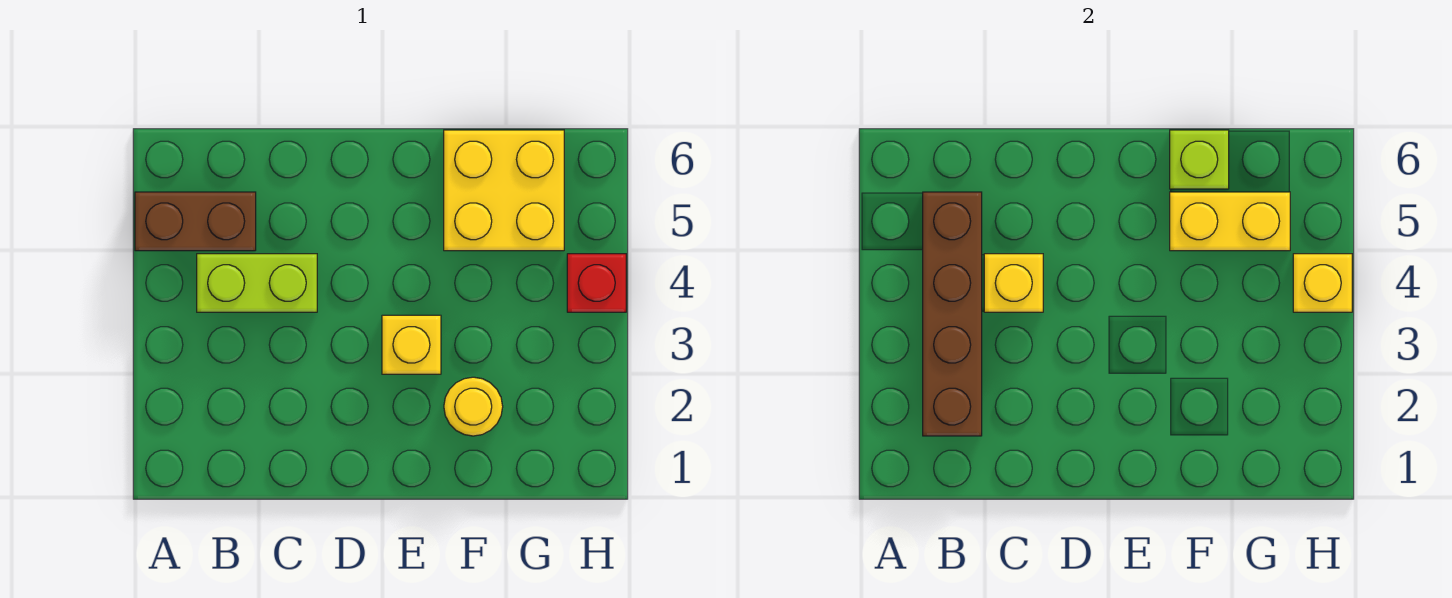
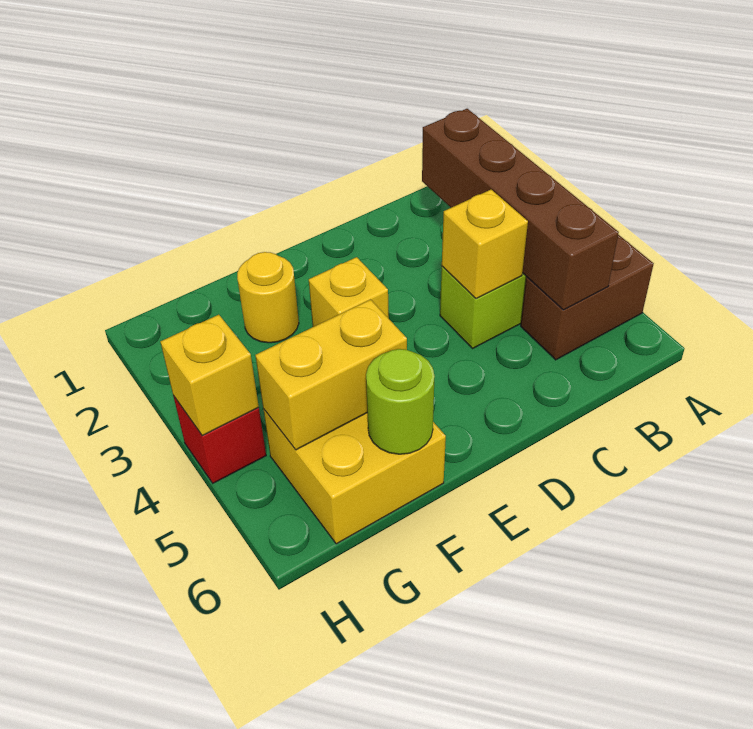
lime brick F6 level 2 -> lime round brick F6 level 2

